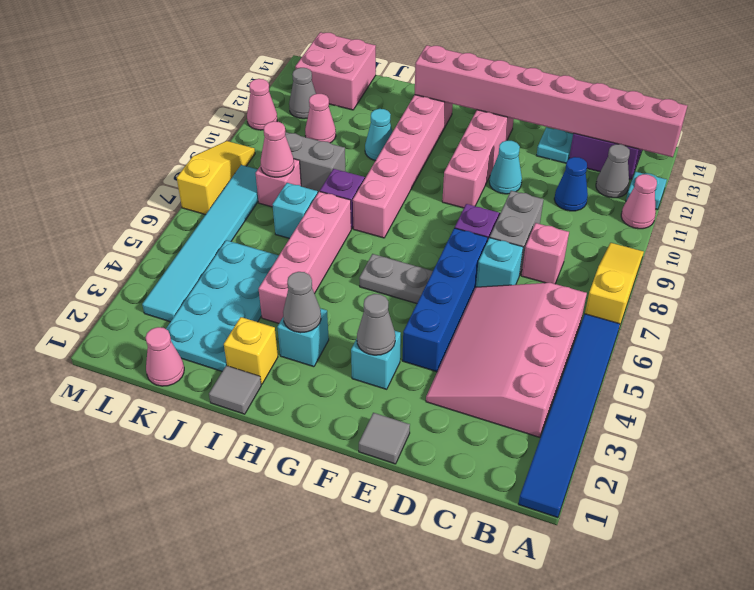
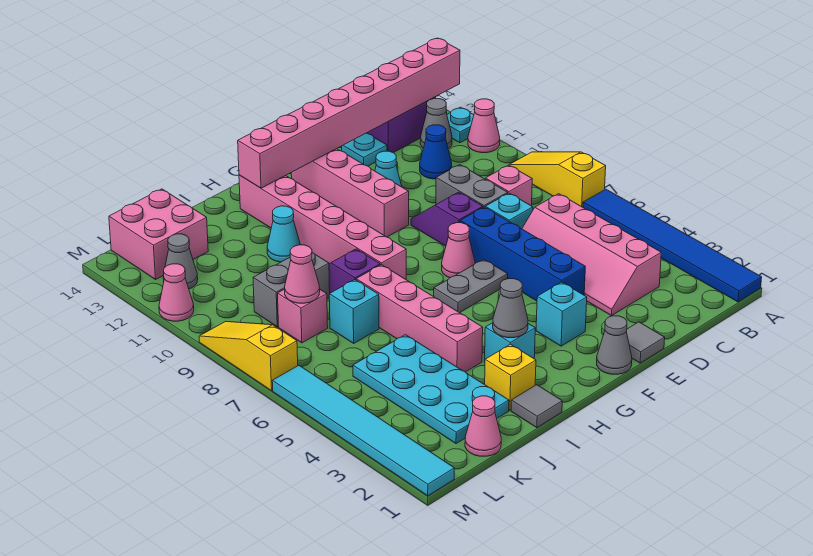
pink slope B3:D6 level 1 top B -> pink slope C3:D6 level 1 top C
grey cone F3 level 2 -> grey cone F1 level 1
pink cone K11 level 1 -> pink cone F7 level 1
cyan tile L3:L8 level 1 -> cyan tile M1:M6 level 1

